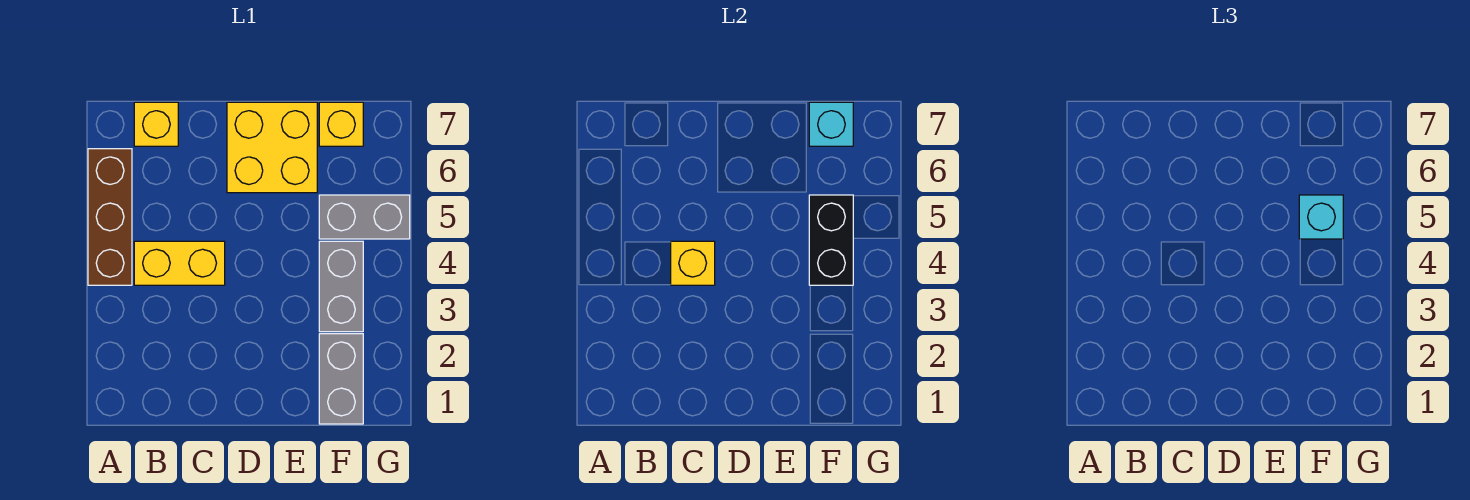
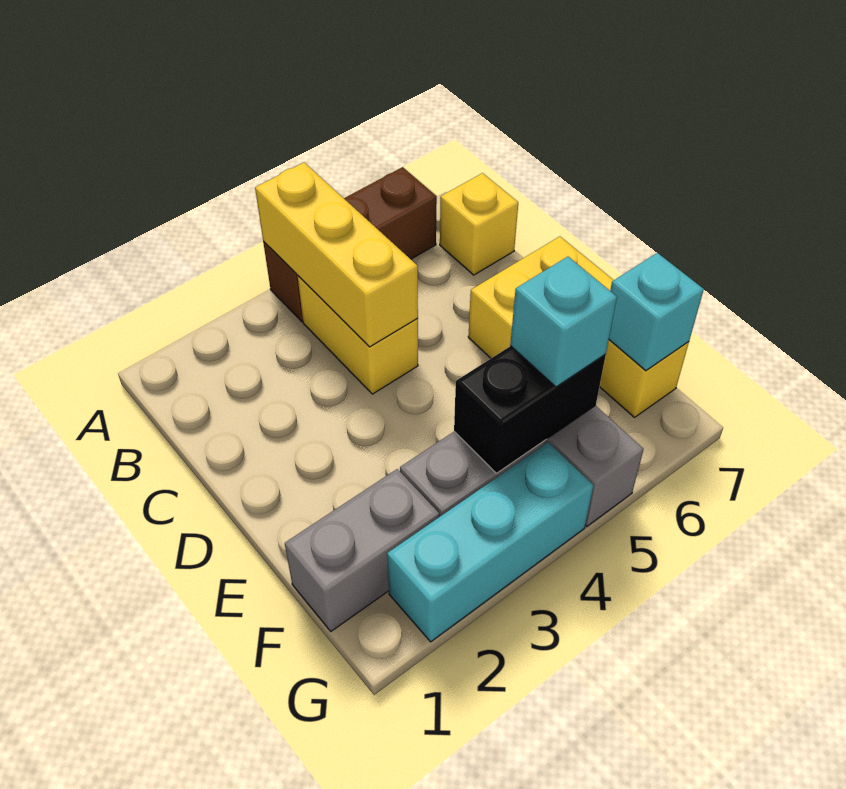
yellow brick C4 level 2 -> yellow brick A4:C4 level 2
none -> cyan brick G2:G4 level 1

